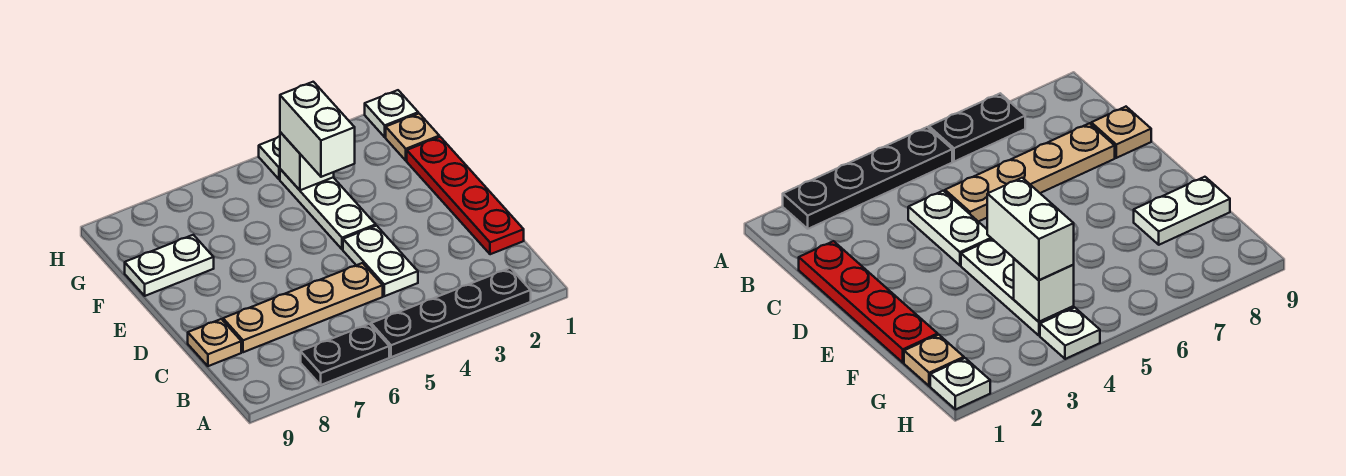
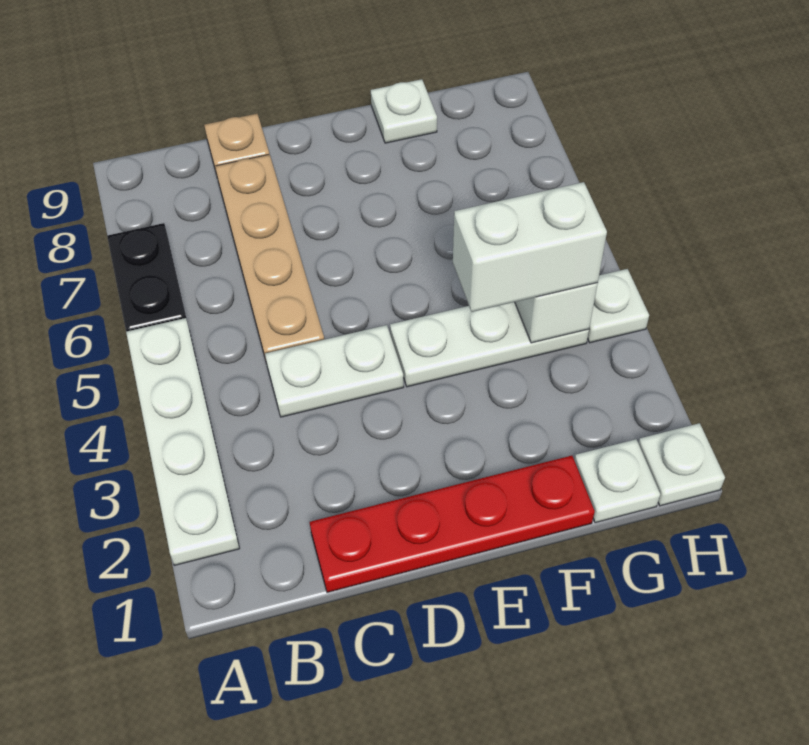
black plate A2:A5 level 1 -> white plate A2:A5 level 1
white plate F8:F9 level 1 -> white plate F9 level 1
tan plate G1 level 1 -> white plate G1 level 1

